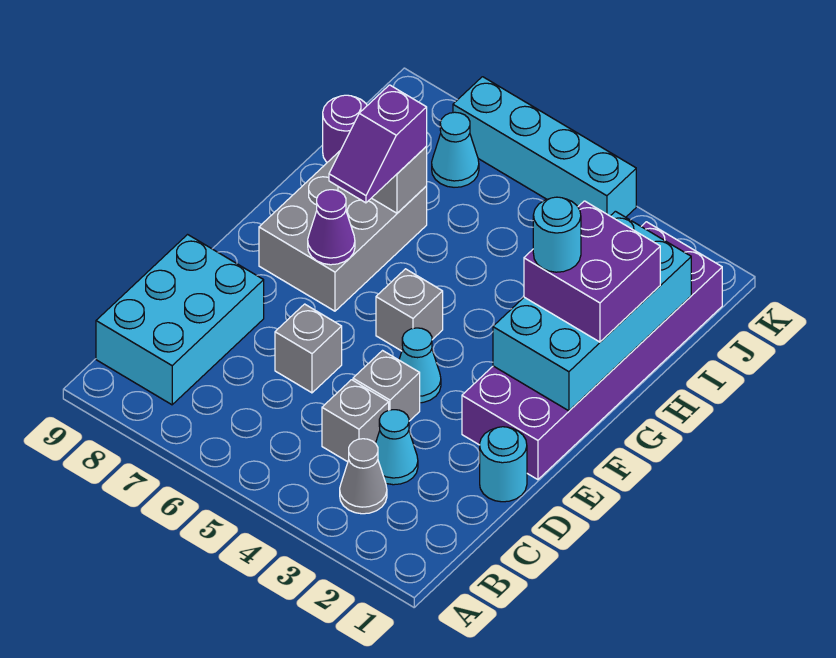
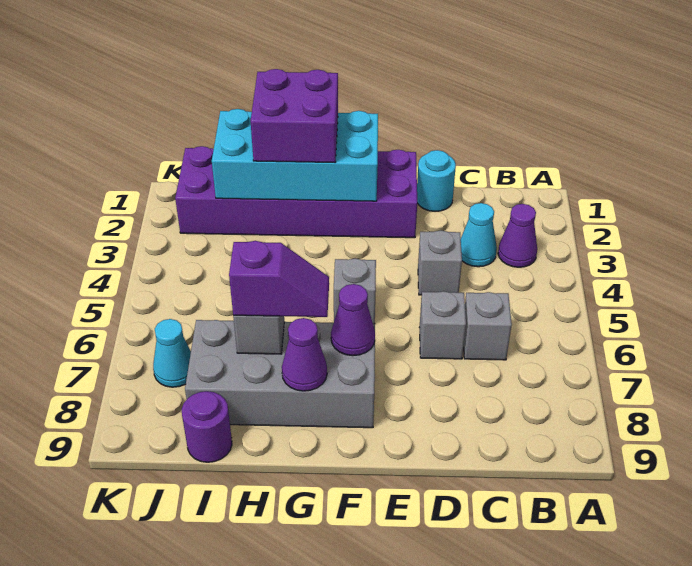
grey cone B3 level 1 -> purple cone B3 level 1
cyan brick B8:D9 level 1 -> none
grey brick C4 level 1 -> grey brick C6 level 1
cyan cone E4 level 1 -> none
grey brick F7:H8 level 1 -> grey brick F7:I8 level 1
cyan round brick G2 level 4 -> none
none -> purple cone G8 level 2
cyan brick K4:K7 level 1 -> none

